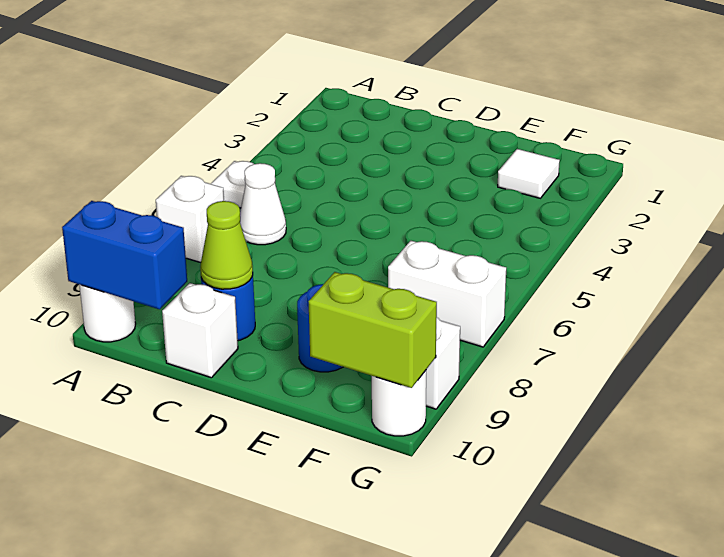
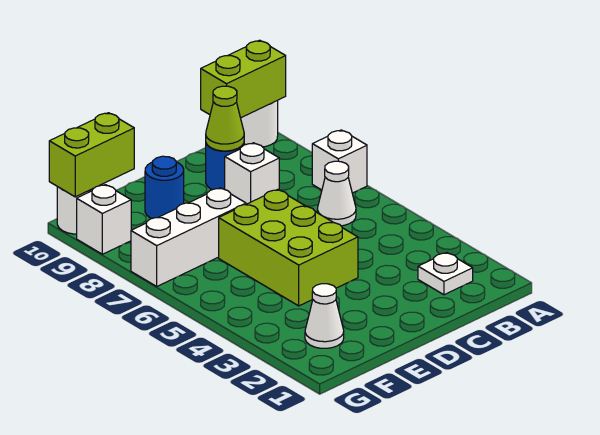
white plate A5 level 1 -> white plate B2 level 1
blue brick A10:B10 level 2 -> lime brick A10:B10 level 2
white brick C10 level 1 -> white brick C8 level 1
none -> lime brick D4:E6 level 1
white tile F2 level 1 -> white cone F2 level 1
white brick F7:G7 level 1 -> white brick E7:G7 level 1

